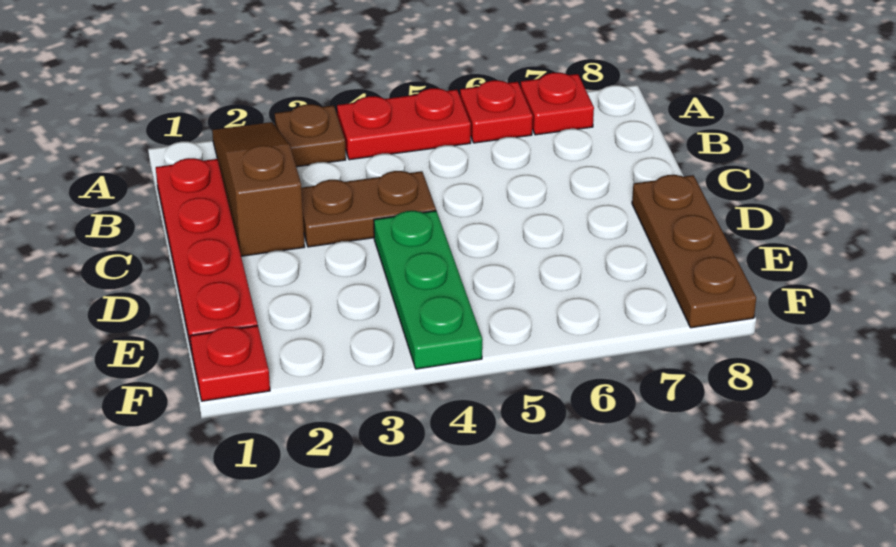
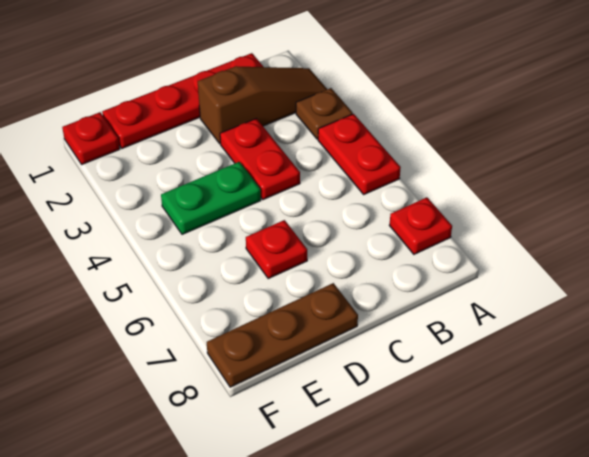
red plate A6 level 1 -> red plate D6 level 1
brown plate C3:C4 level 1 -> red plate C3:C4 level 1
green plate D4:F4 level 1 -> green plate D4:E4 level 1

